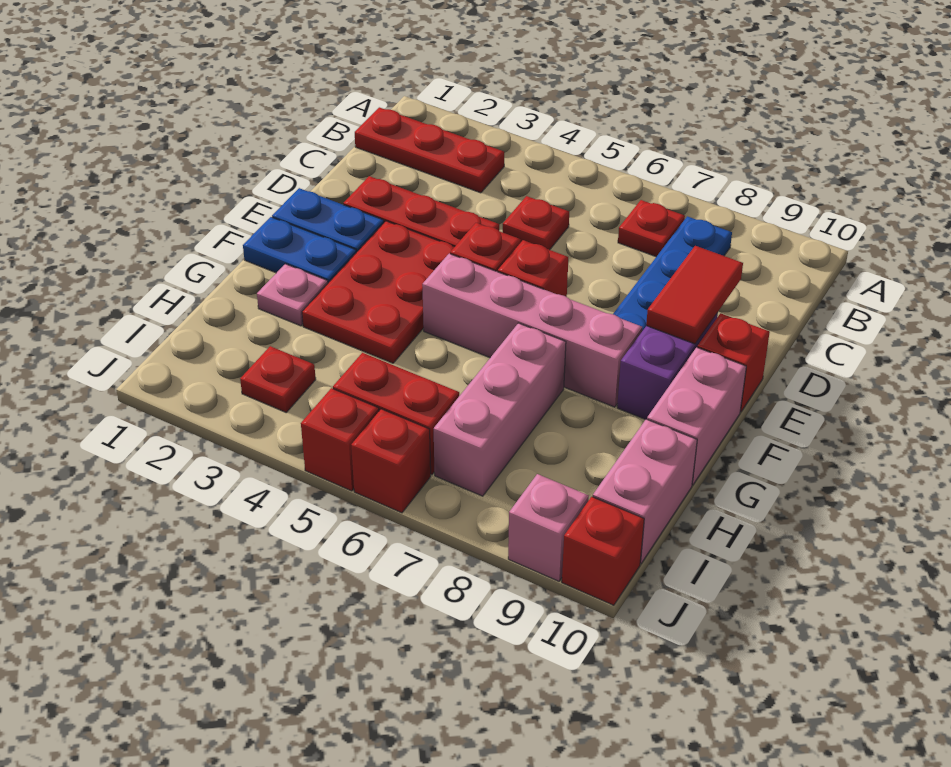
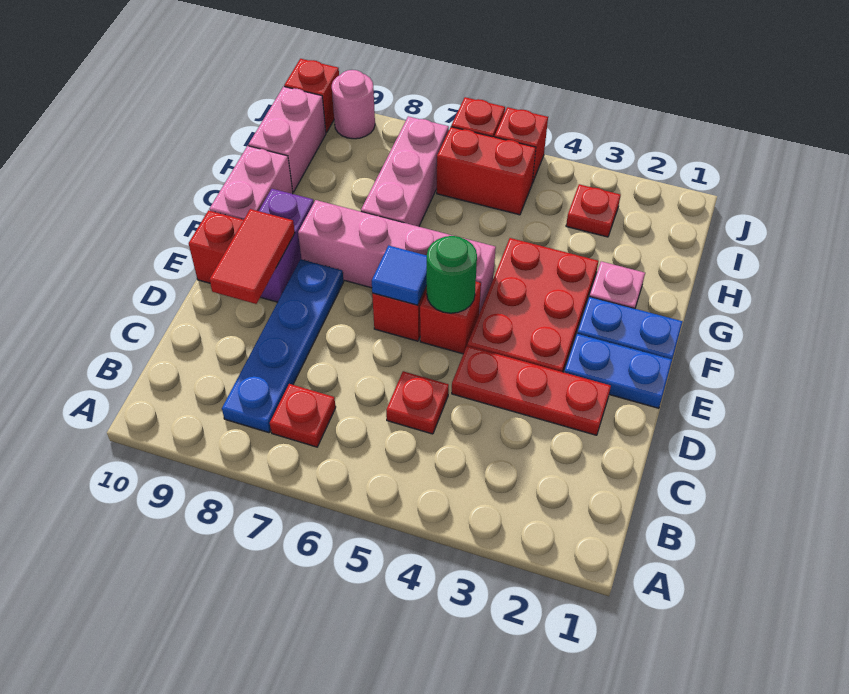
red plate B1:B3 level 1 -> none
none -> green round brick E5 level 2
none -> blue tile E6 level 2
pink brick J9 level 1 -> pink round brick J9 level 1

